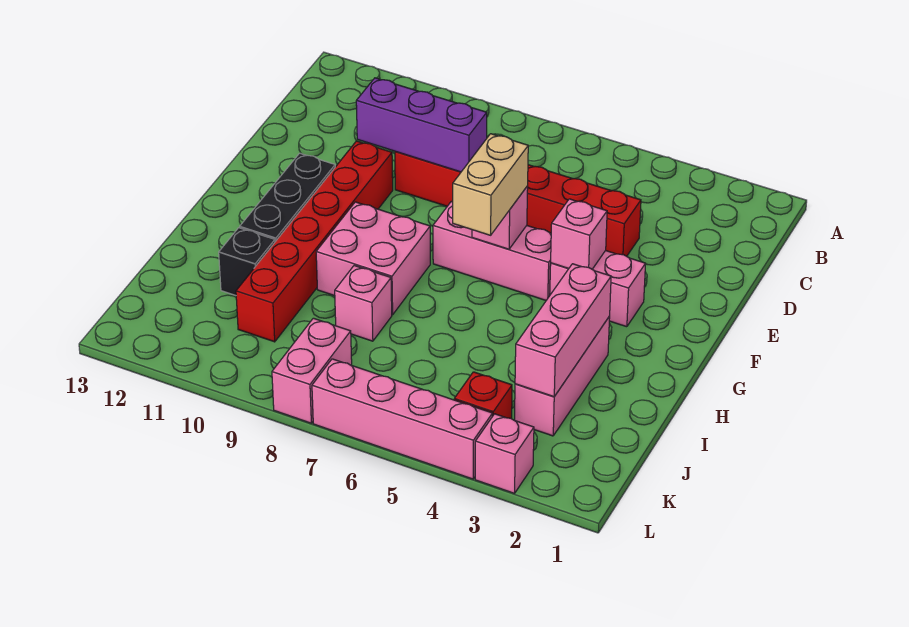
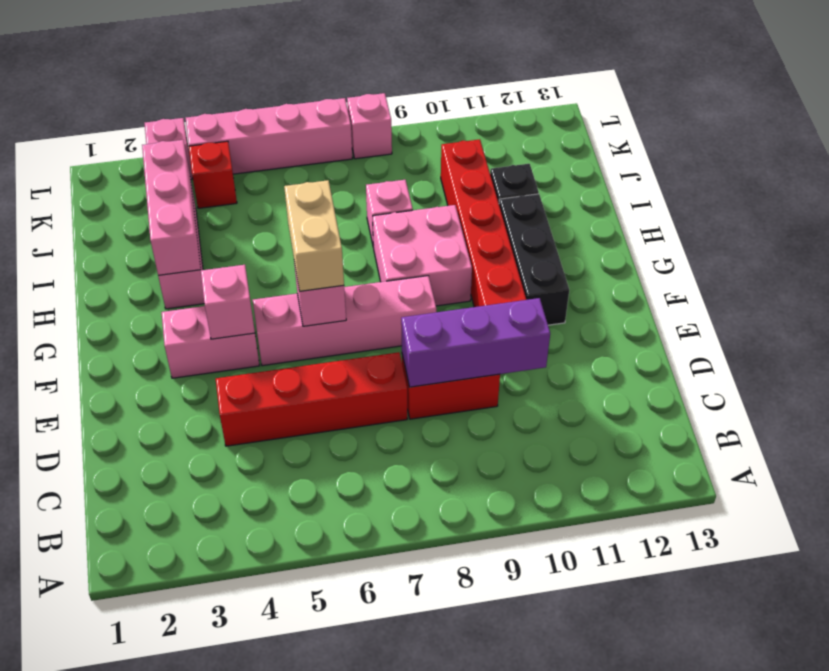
pink brick F5:F7 level 1 -> pink brick F5:F8 level 1
pink brick K8:L8 level 1 -> pink brick L8 level 1

